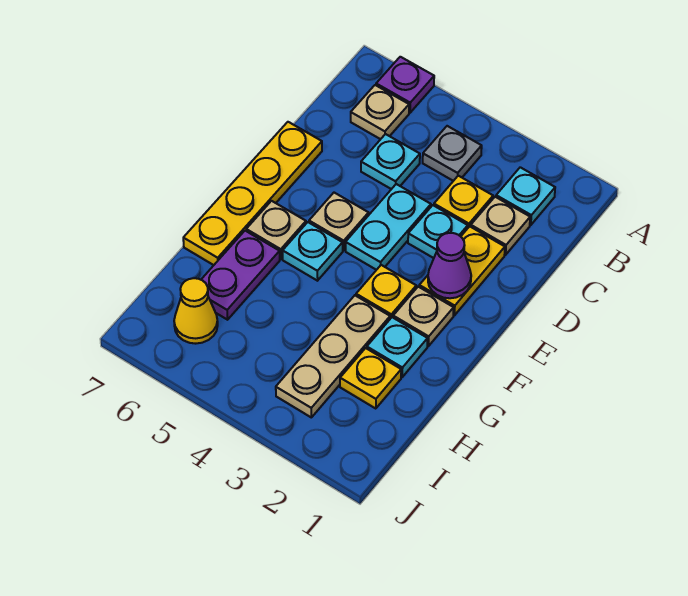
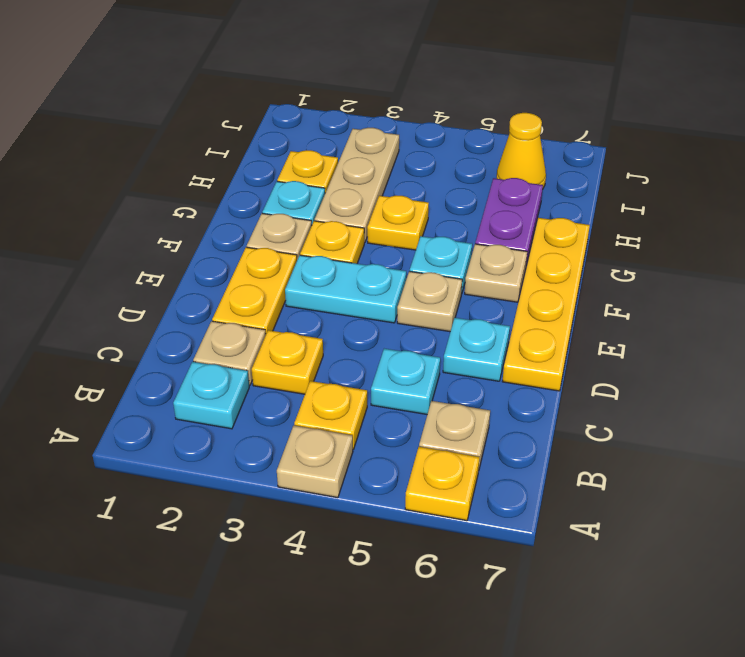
none -> tan plate A4 level 1
purple plate A6 level 1 -> yellow plate A6 level 1
grey plate B4 level 1 -> yellow plate B4 level 1
cyan plate D3 level 1 -> cyan plate D6 level 1
cyan plate D4:E4 level 1 -> cyan plate E3:E4 level 1
purple cone E2 level 2 -> none
none -> yellow plate G4 level 1

